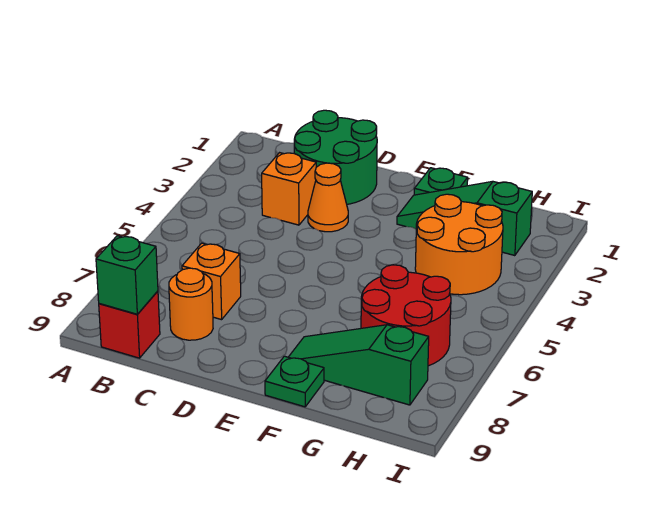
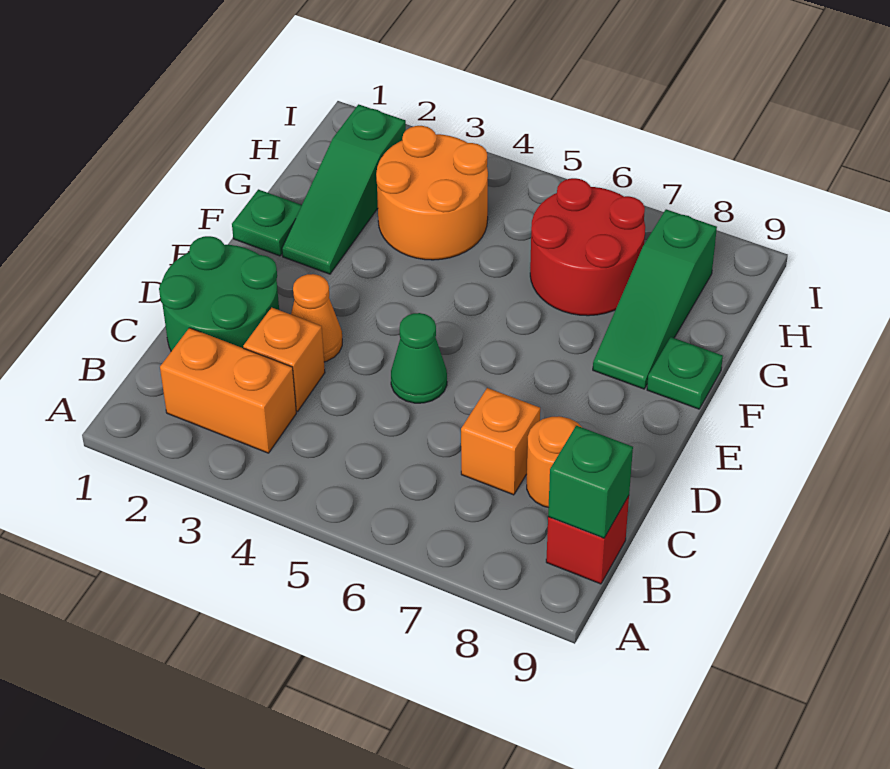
none -> orange brick B2:B3 level 1
none -> green cone D5 level 1

